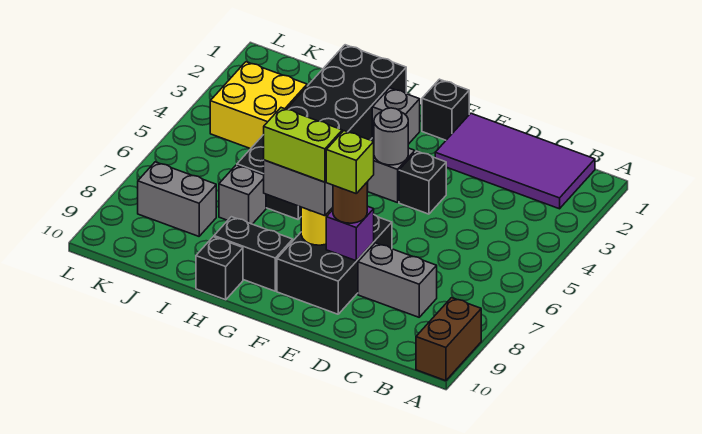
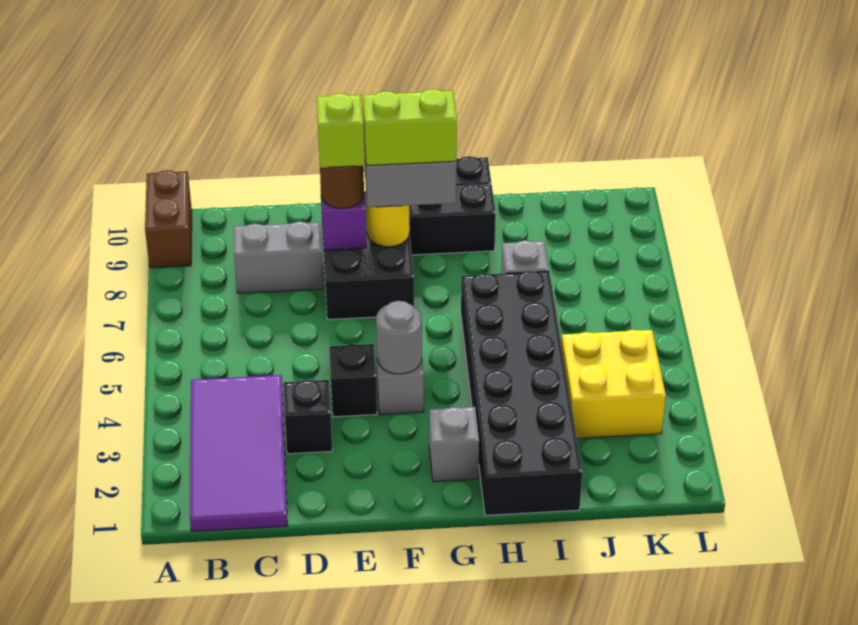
purple tile B1:E2 level 1 -> purple tile B1:C4 level 1
black brick F1 level 1 -> black brick D3 level 1
grey brick J8:K8 level 1 -> none

